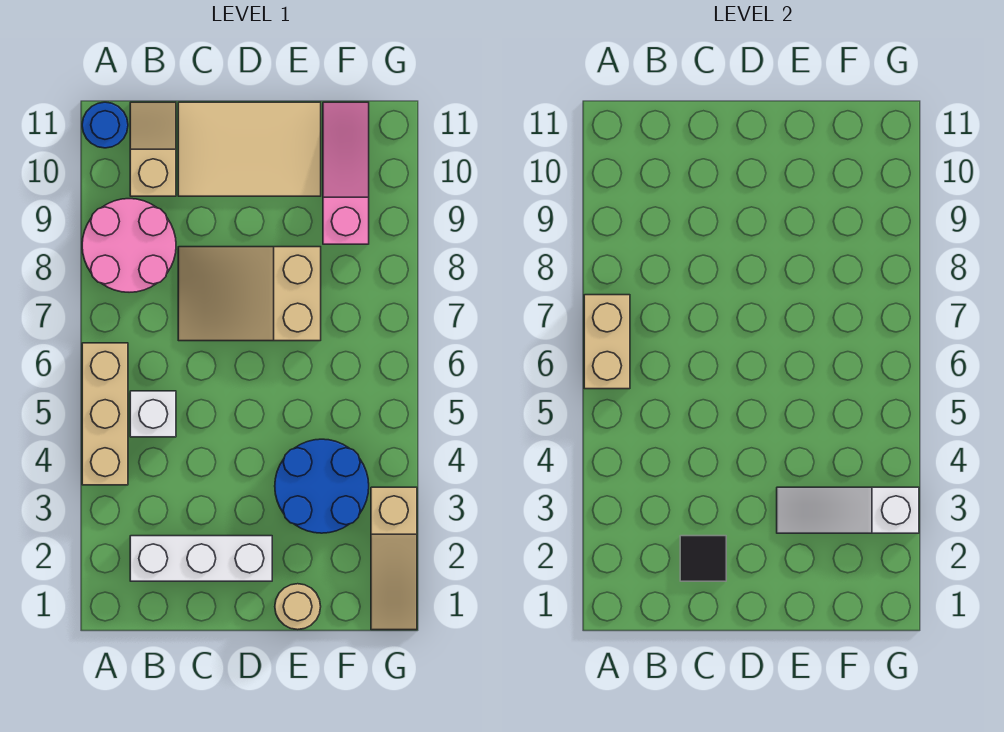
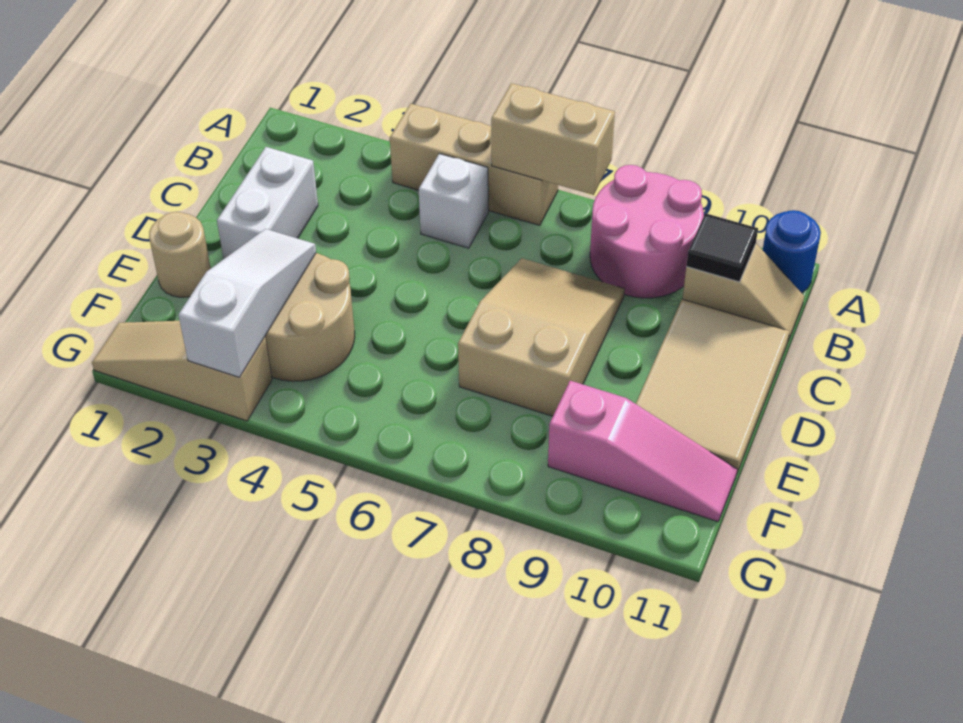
white brick B2:D2 level 1 -> white brick C2:D2 level 1
black tile C2 level 2 -> black tile B10 level 2
blue round brick E3:F4 level 1 -> tan round brick E3:F4 level 1

